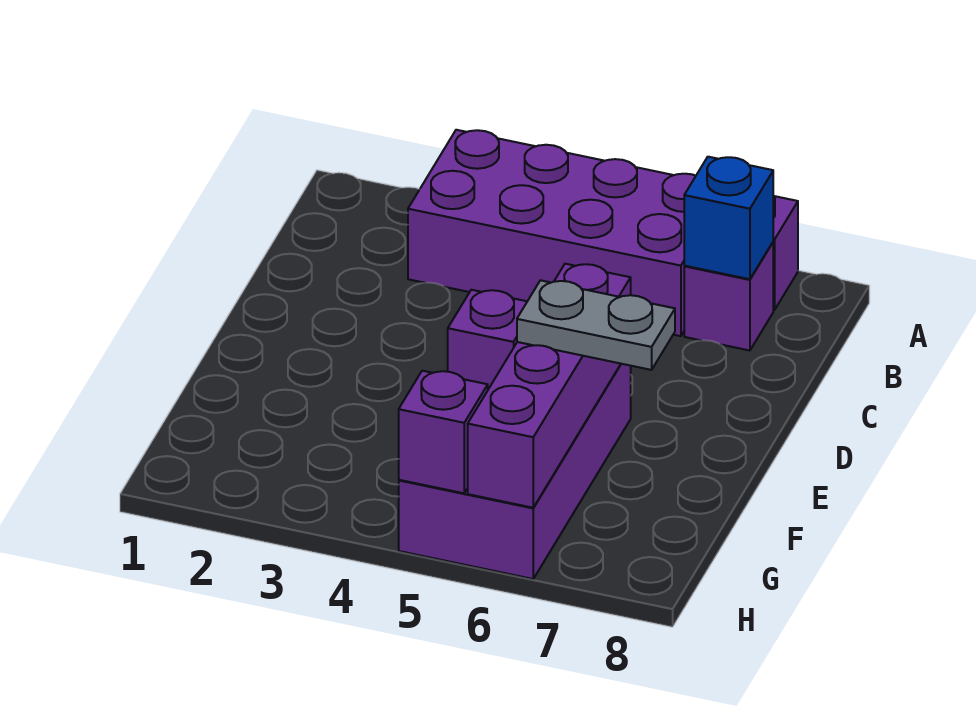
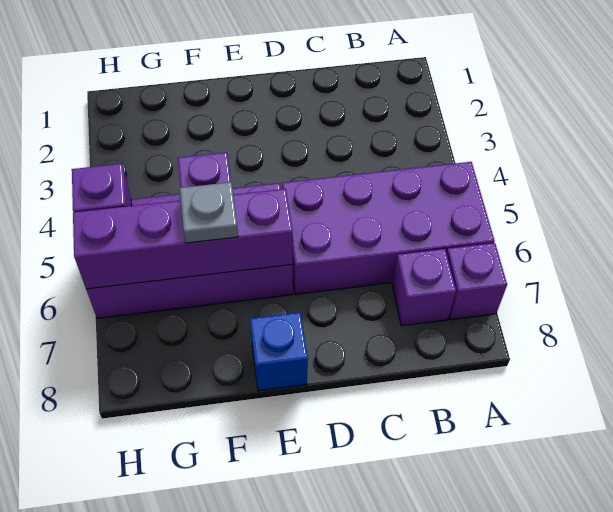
purple brick A3:B6 level 1 -> purple brick A5:D6 level 1
blue brick B7 level 2 -> blue brick E8 level 1
grey plate F6:F7 level 3 -> grey plate F6 level 3

